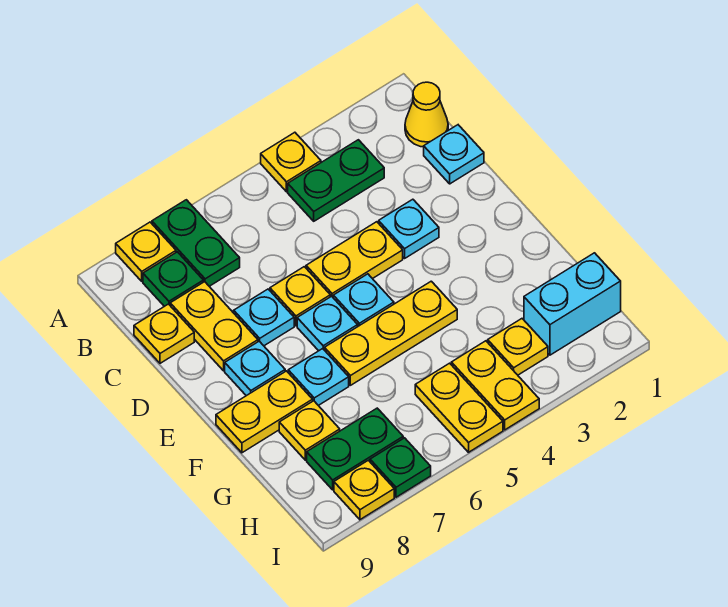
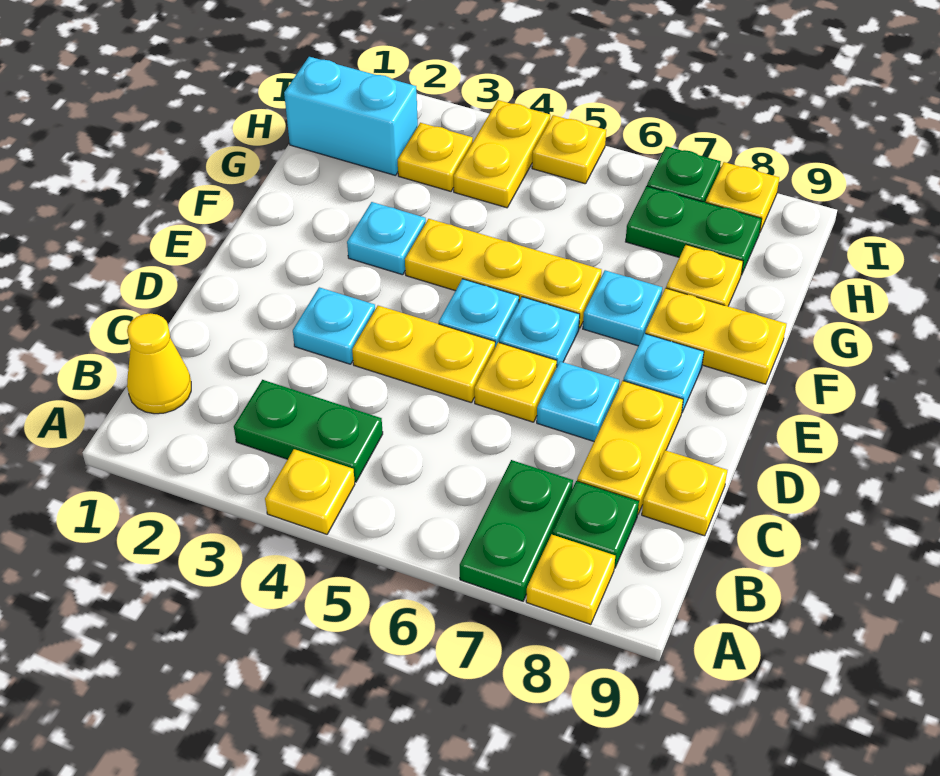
cyan plate C1 level 1 -> cyan plate F3 level 1
yellow plate H5:I5 level 1 -> yellow plate I5 level 1

